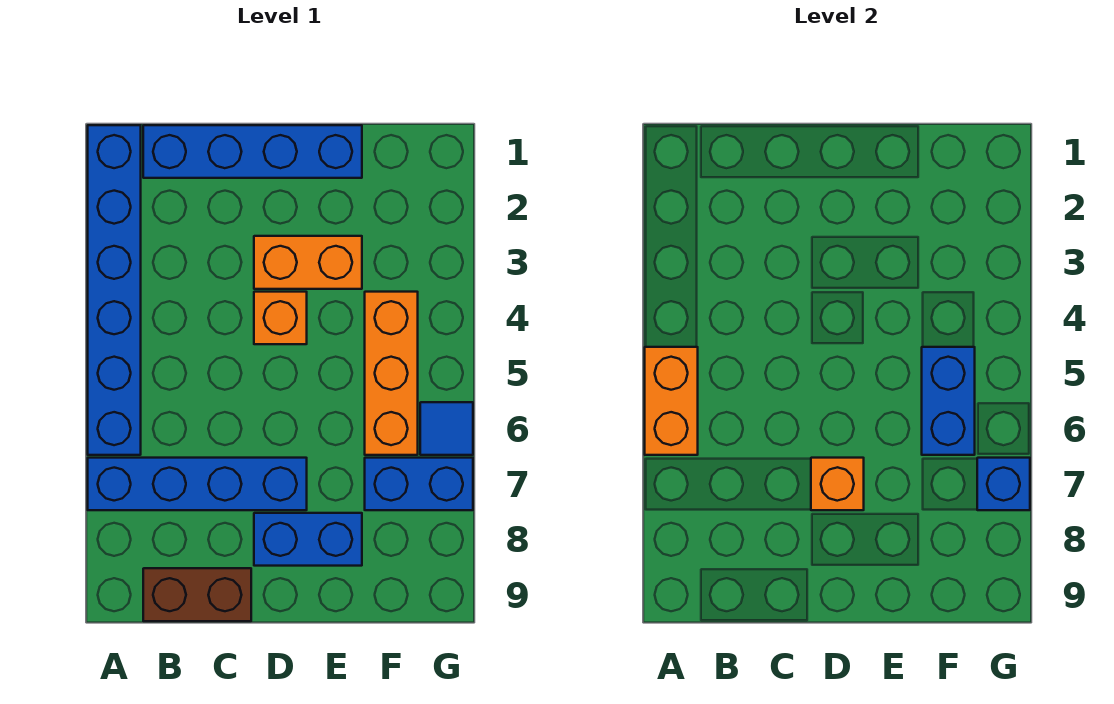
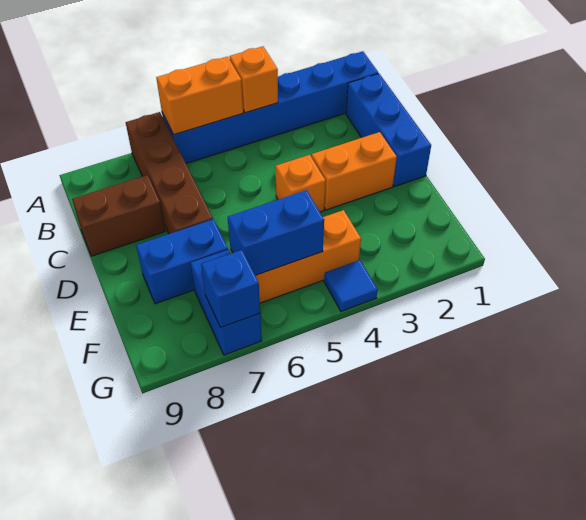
blue brick A7:D7 level 1 -> brown brick A7:D7 level 1
blue brick B1:E1 level 1 -> blue brick B1:D1 level 1
brown brick B9:C9 level 1 -> brown brick C8:C9 level 1
orange brick D3:E3 level 1 -> orange brick D2:D3 level 1
orange brick D7 level 2 -> orange brick A4 level 2
blue brick D8:E8 level 1 -> blue brick E7:E8 level 1
blue tile G6 level 1 -> blue tile G4 level 1

